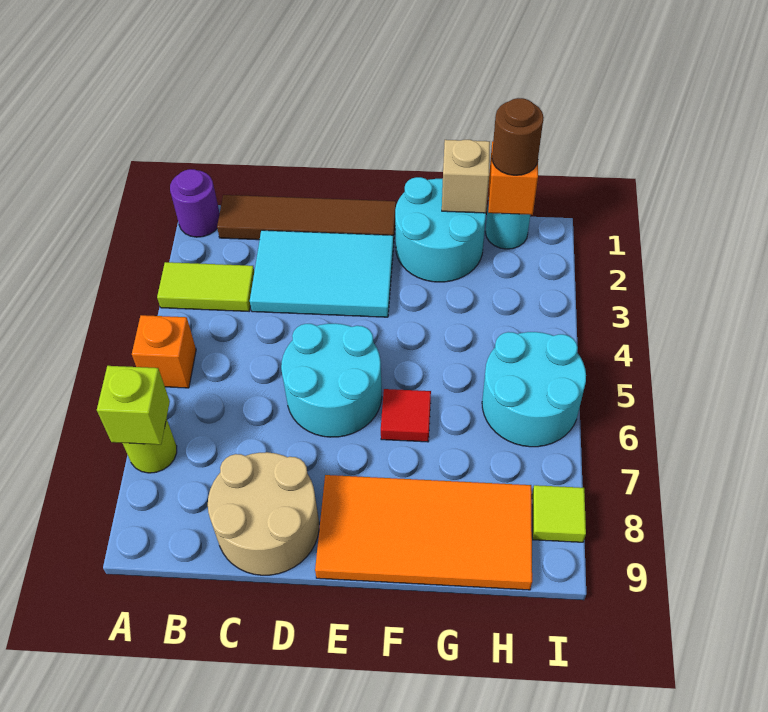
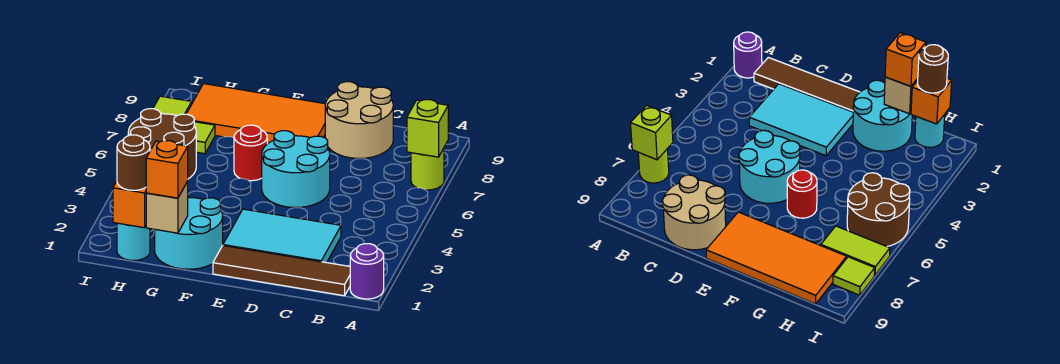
lime tile A3:B3 level 1 -> lime tile H7:I7 level 1
orange brick A5 level 1 -> orange brick G1 level 3
red tile F6 level 1 -> red round brick F6 level 1
cyan round brick H5:I6 level 1 -> brown round brick H5:I6 level 1

